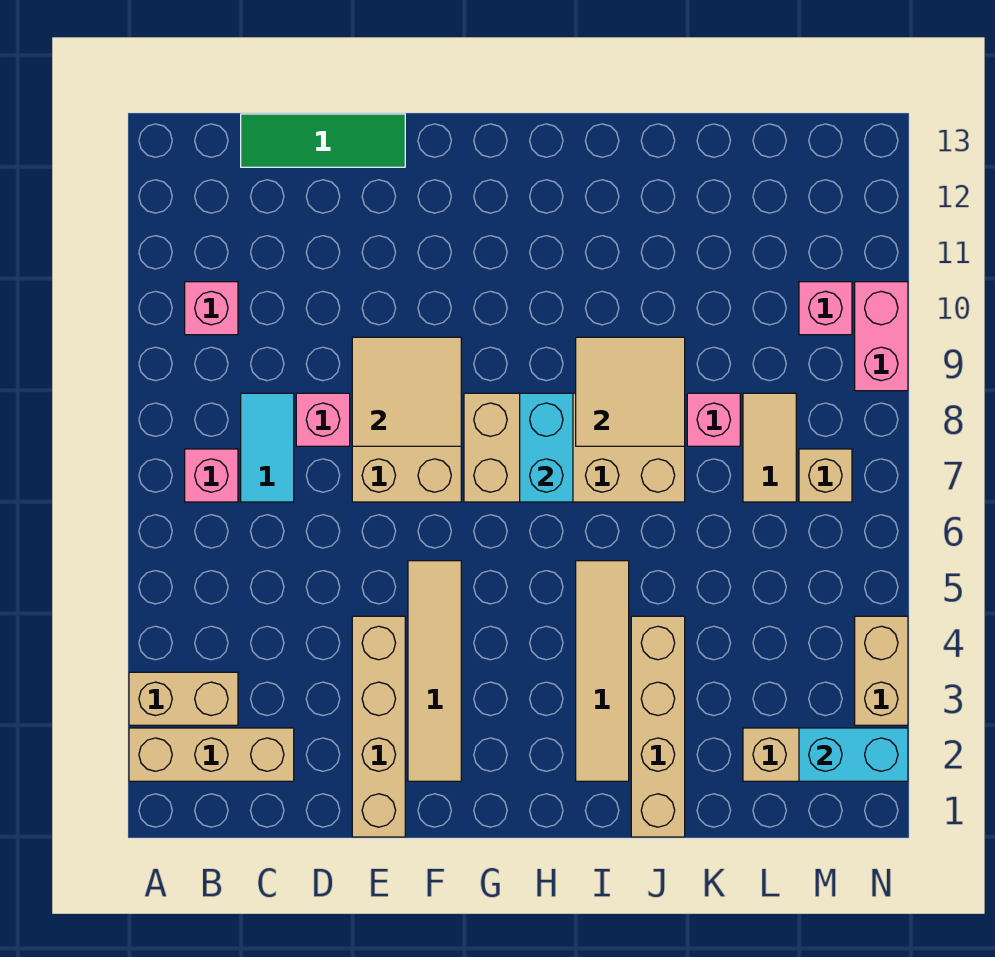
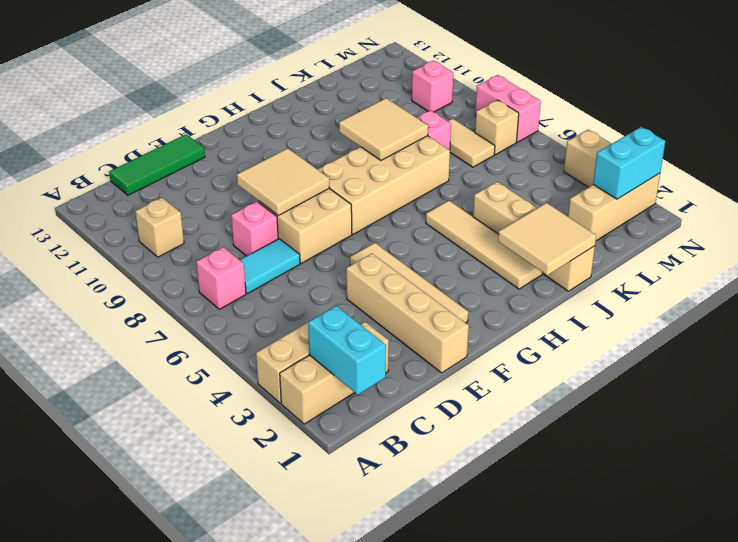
pink brick B10 level 1 -> tan brick B10 level 1
cyan tile C7:C8 level 1 -> cyan tile C7:D7 level 1
cyan brick H7:H8 level 2 -> cyan brick B1:B2 level 2
none -> tan tile I1:J2 level 2
pink brick N9:N10 level 1 -> pink brick N7:N8 level 1

